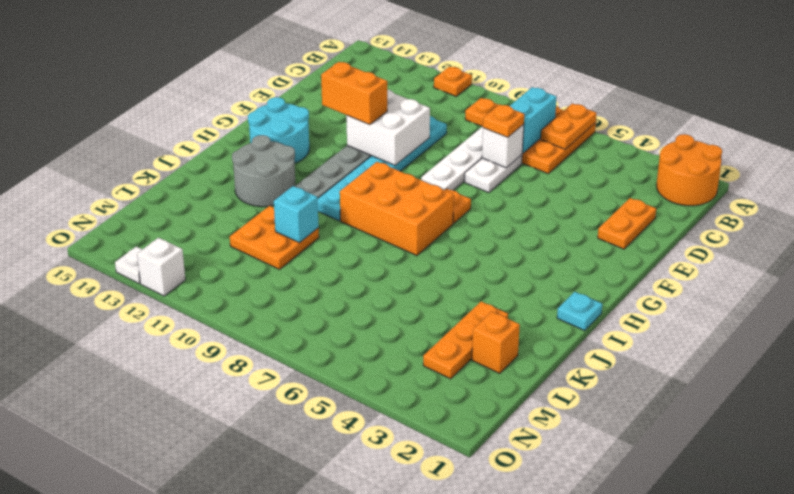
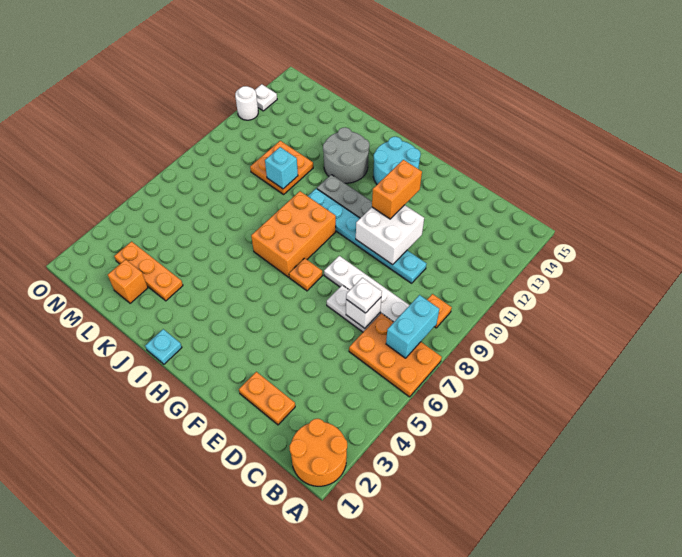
orange plate A6:B6 level 2 -> none
orange plate A11 level 1 -> none
cyan brick B7:C7 level 2 -> cyan brick B7:B8 level 2
orange plate D7 level 3 -> white plate D7 level 3
white brick O12 level 1 -> white round brick O12 level 1

